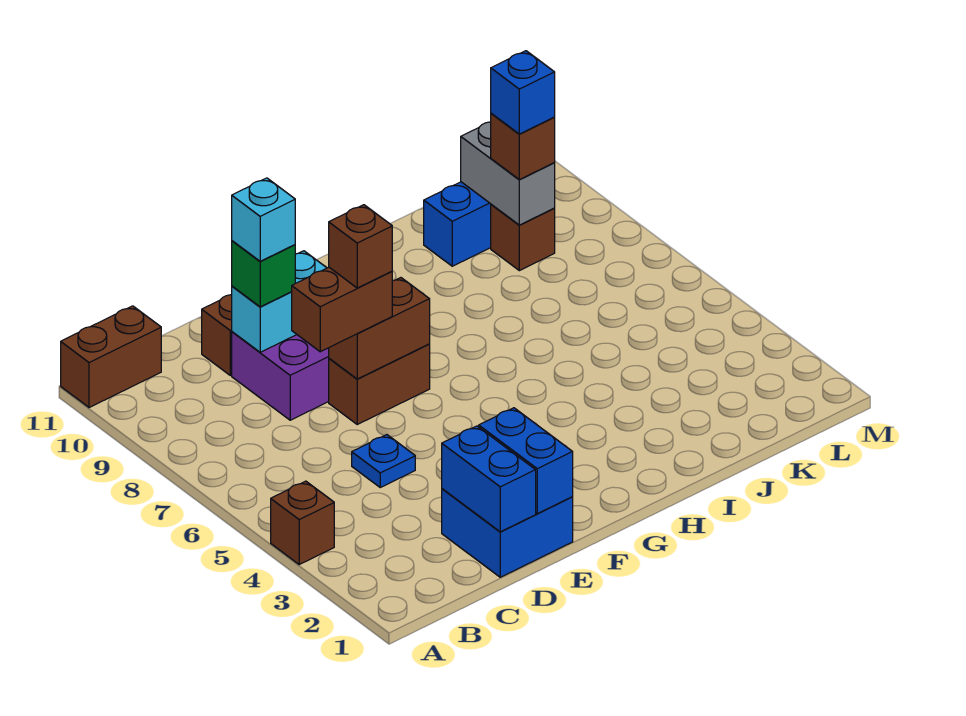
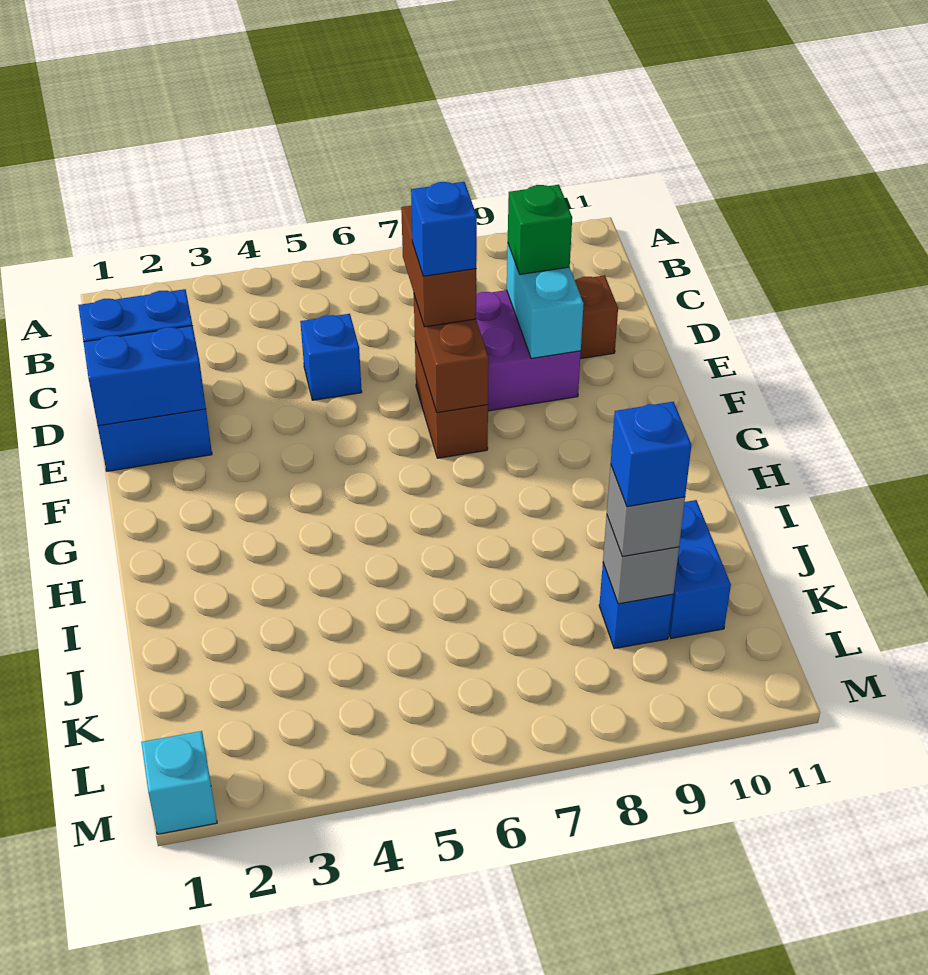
brown brick A4 level 1 -> none
brown brick A11:B11 level 1 -> none
blue plate D5 level 1 -> blue brick D5 level 1
cyan brick D9 level 4 -> cyan brick M1 level 1
brown brick E7 level 4 -> blue brick E7 level 4
brown brick K9 level 1 -> blue brick K9 level 1
grey brick K9:K10 level 2 -> grey brick K9 level 2
brown brick K9 level 3 -> grey brick K9 level 3

